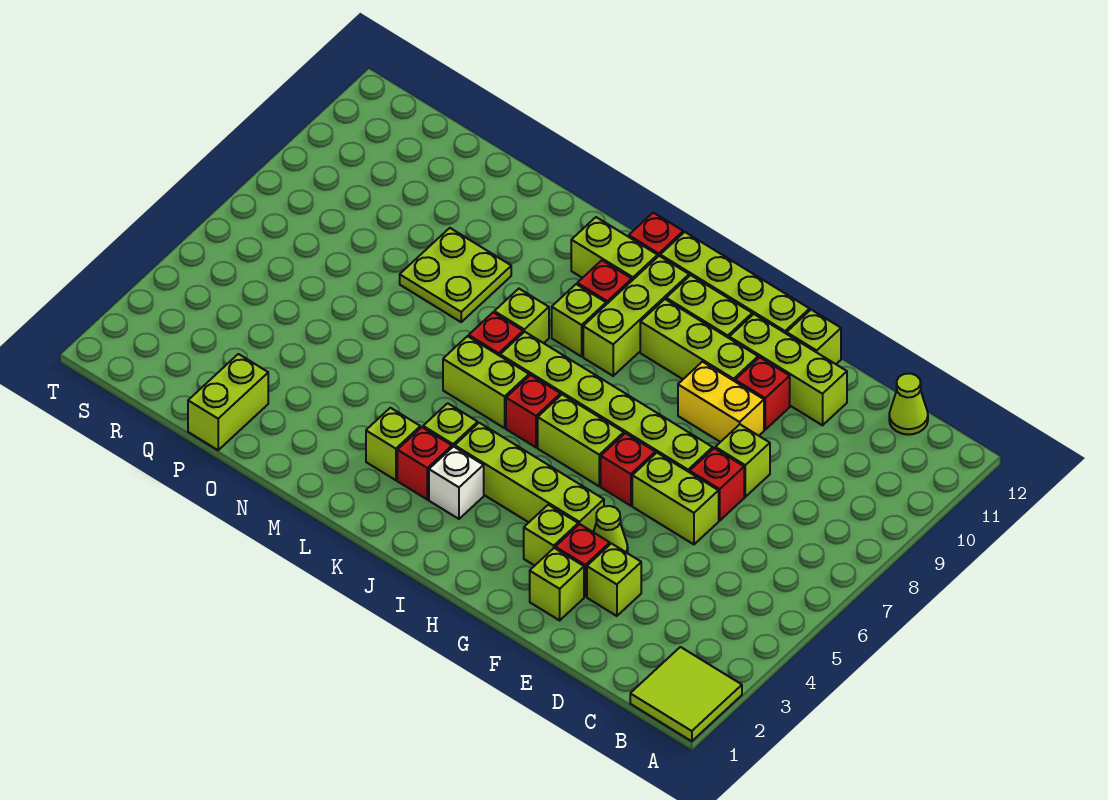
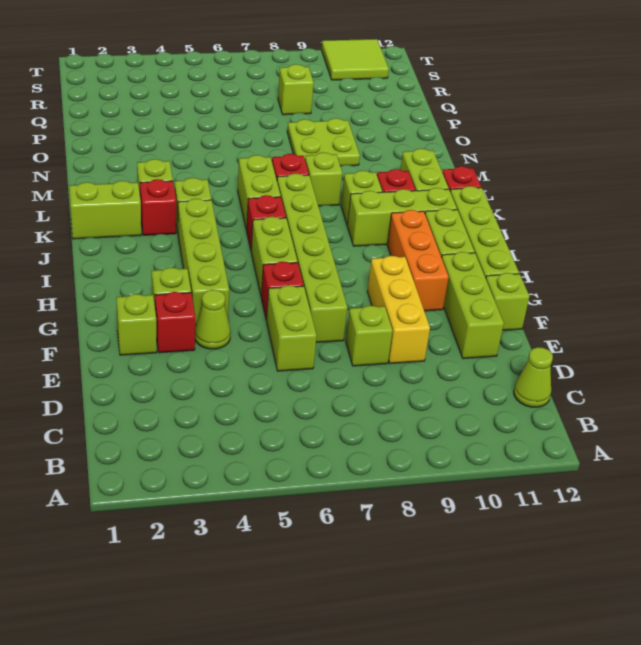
lime tile A1:B2 level 1 -> lime tile S10:T11 level 1
lime brick E3 level 1 -> lime brick Q8 level 1
red brick E7 level 1 -> none
yellow brick F9:G9 level 1 -> yellow brick E9:G9 level 1
red brick F10 level 1 -> none
lime brick G10:I10 level 1 -> orange brick G10:I10 level 1
white brick J3 level 1 -> none
lime brick P1:P2 level 1 -> lime brick K1:K2 level 1

